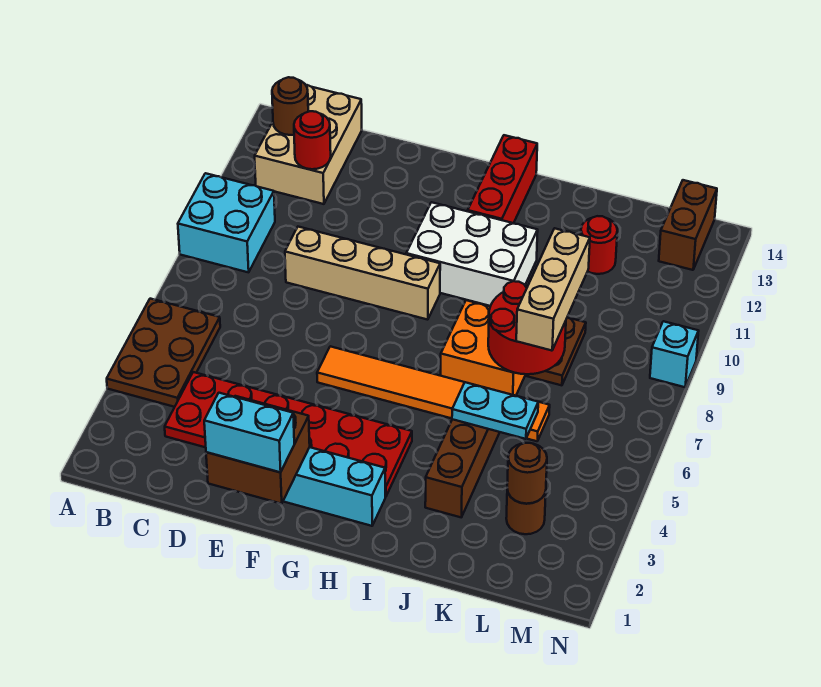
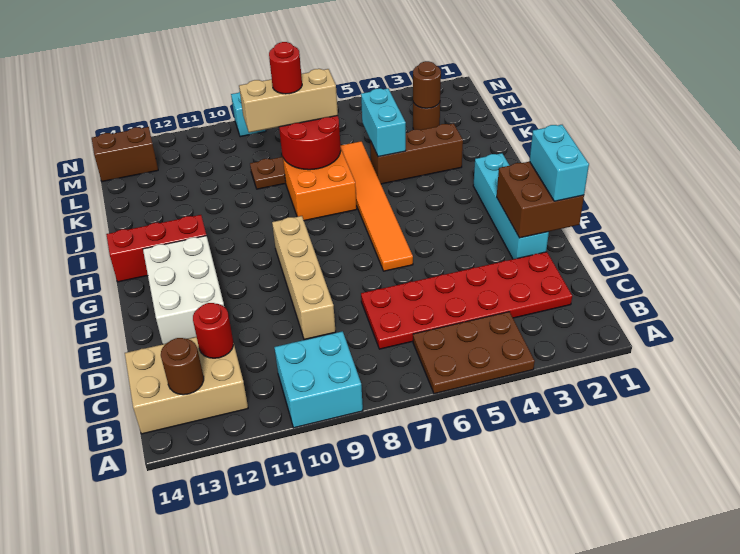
red plate C3:H4 level 1 -> red plate C2:D7 level 1
white brick G10:I11 level 1 -> white brick E12:G13 level 1
cyan plate J5:K5 level 2 -> cyan brick J5:K5 level 2
red round brick K12 level 1 -> red round brick K8 level 4

